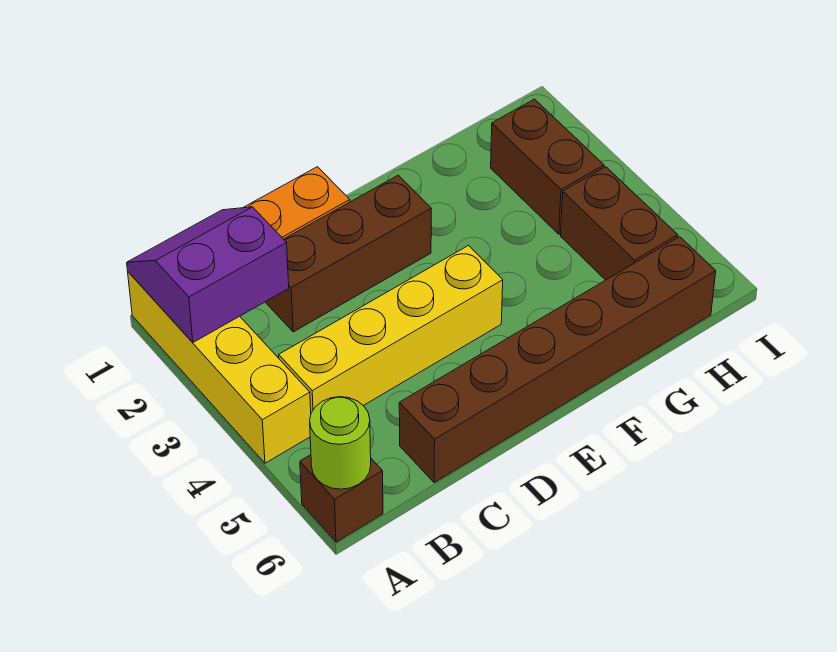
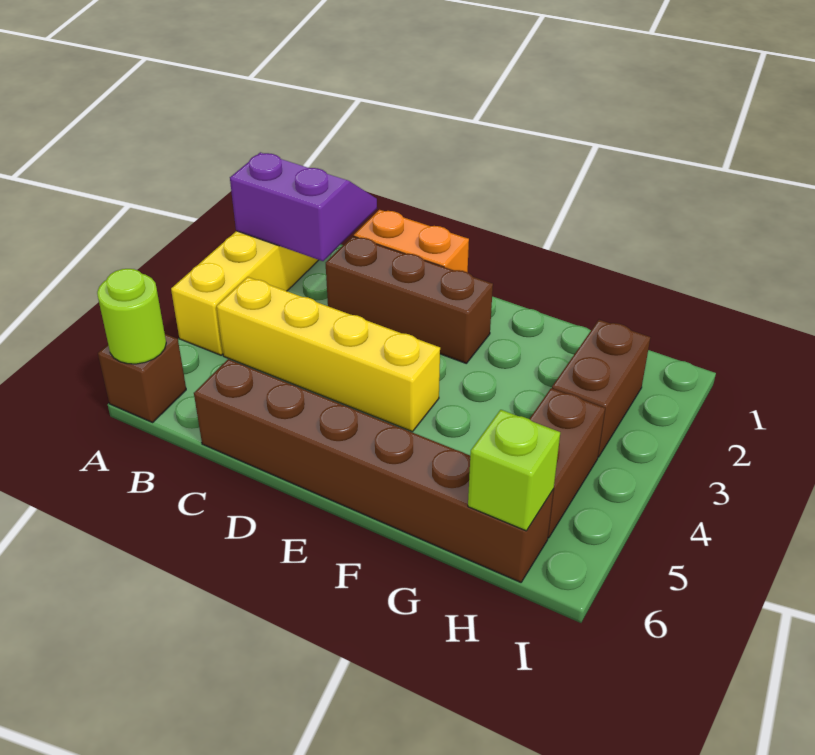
none -> lime brick H6 level 2

